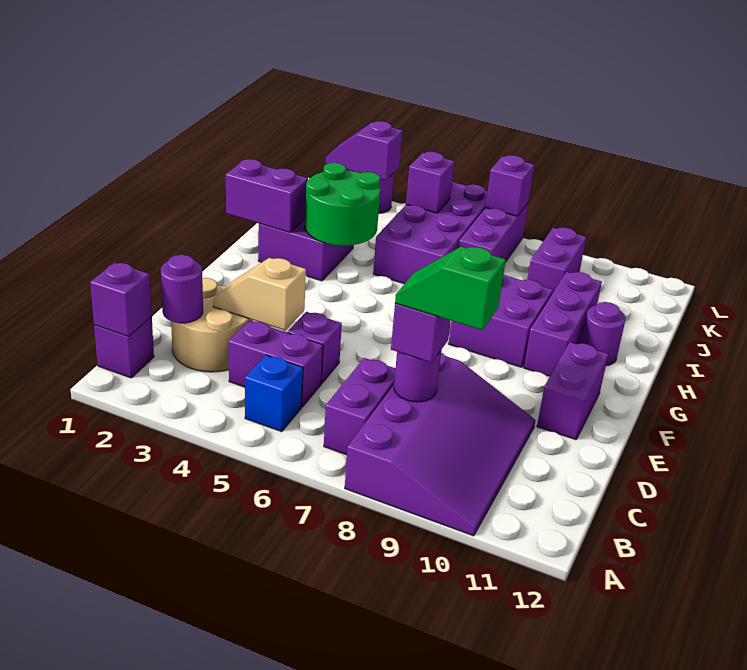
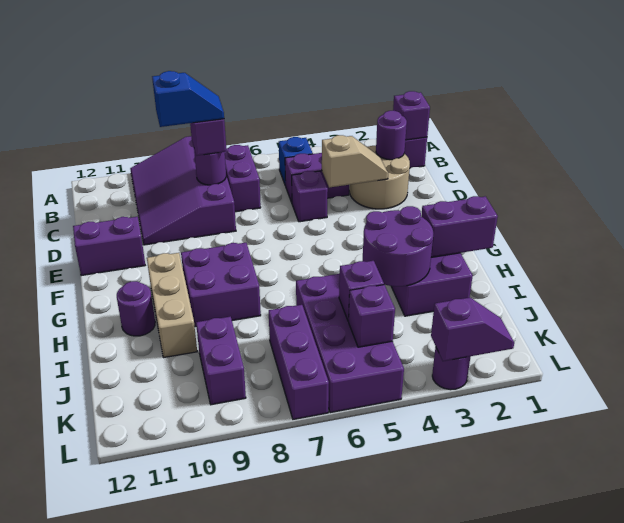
green slope C8:C9 level 4 top 9 -> blue slope C8:C9 level 4 top 9
purple brick E11:F11 level 1 -> purple brick E11:E12 level 1
purple brick G10:I10 level 1 -> tan brick G10:I10 level 1
green round brick H3:I4 level 2 -> purple round brick H3:I4 level 2
purple brick L7 level 2 -> purple brick J5 level 2

